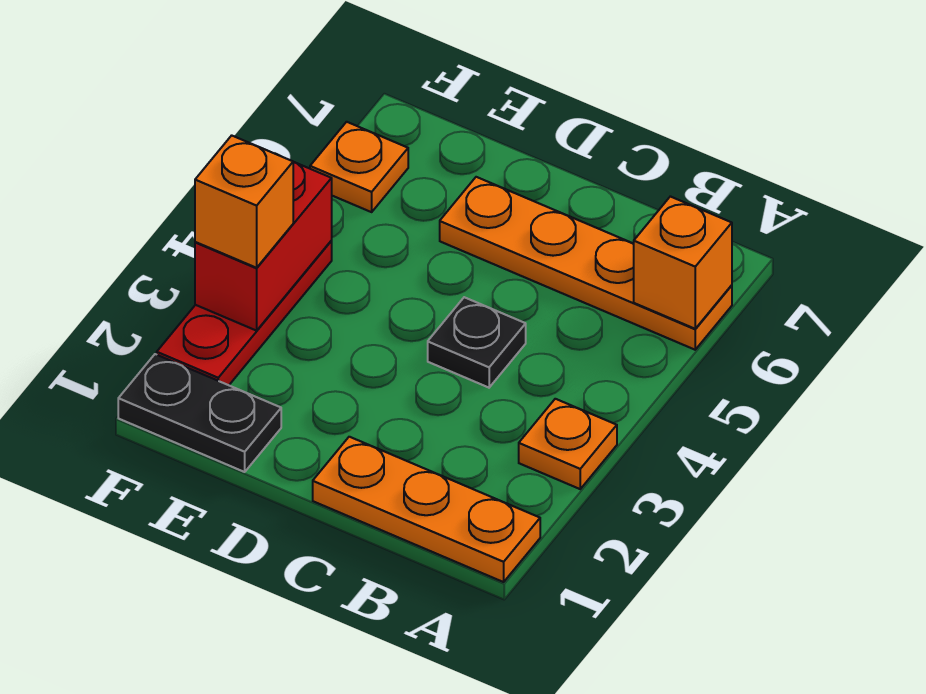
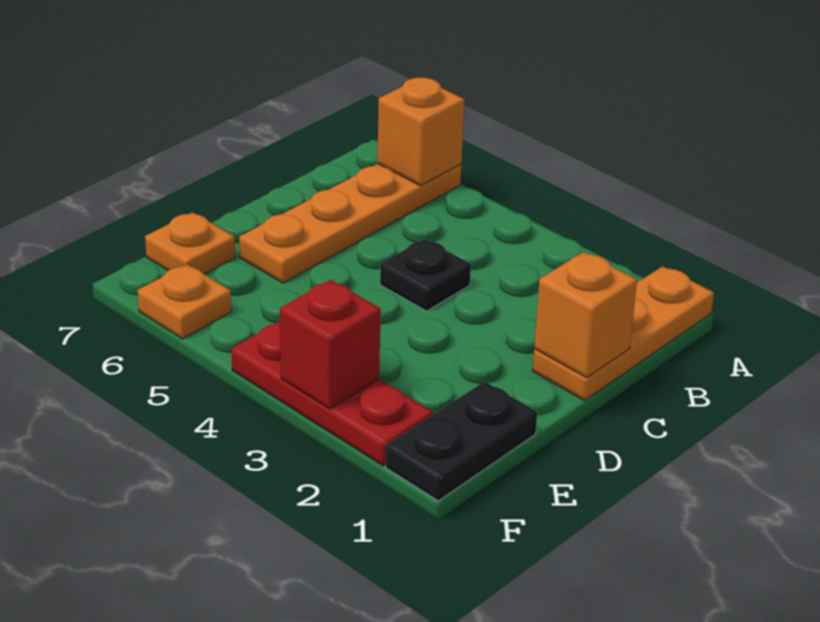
orange plate A3 level 1 -> orange plate E7 level 1
red brick F3:F4 level 2 -> red brick F3 level 2
orange brick F3 level 3 -> orange brick C1 level 2

